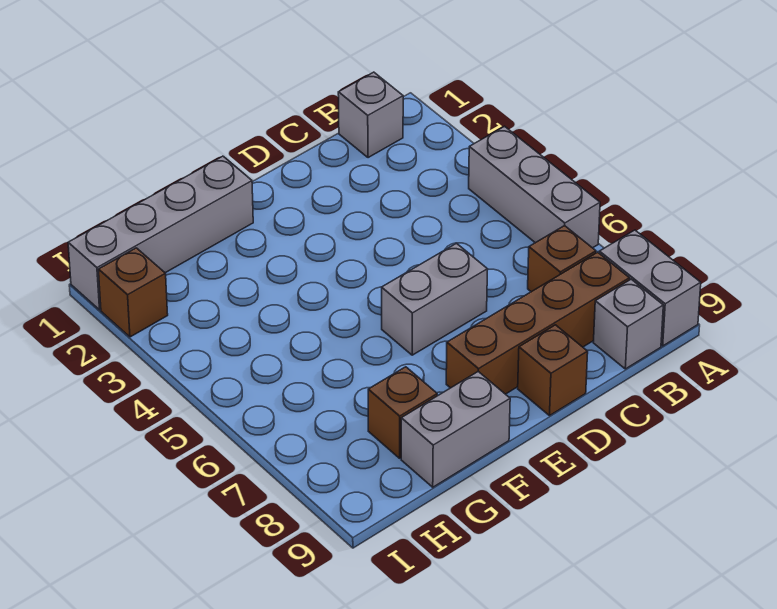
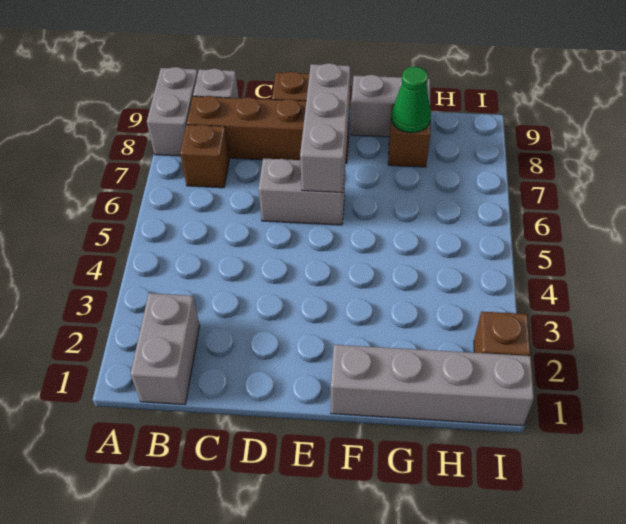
grey brick A4:A6 level 1 -> grey brick E6:E8 level 2
grey brick B1 level 1 -> grey brick B1:B2 level 1
none -> green cone G8 level 2

